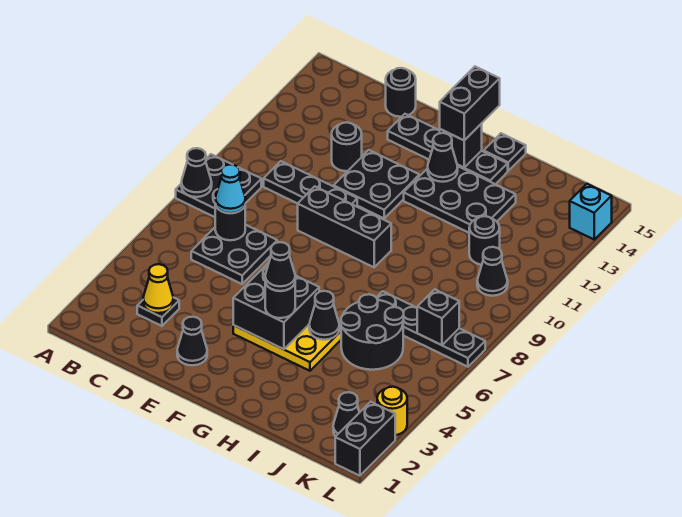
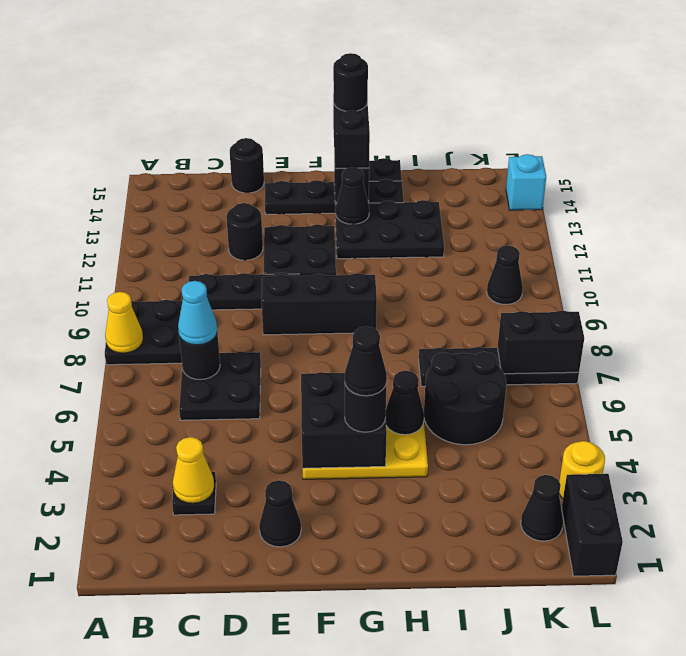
black cone A8 level 2 -> yellow cone A8 level 2
black round brick J11 level 1 -> black round brick G15 level 4
black brick K7 level 2 -> black brick K7:L7 level 2

